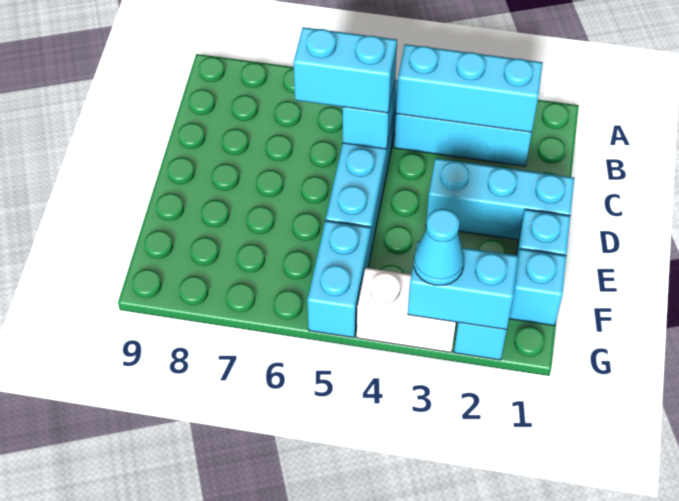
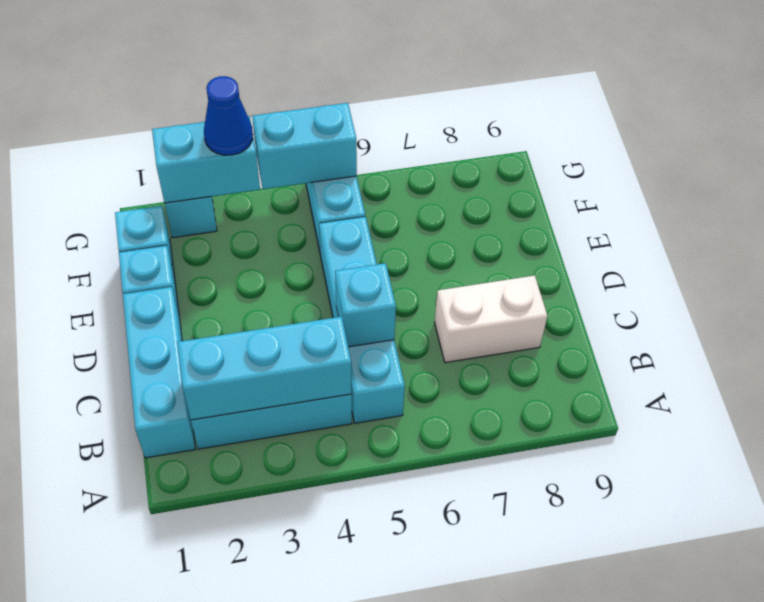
cyan brick C5:C6 level 3 -> cyan brick G4:G5 level 2
cyan brick D1:D3 level 1 -> cyan brick B1:D1 level 1
white brick G3:G4 level 1 -> white brick C7:C8 level 1
cyan cone G3 level 3 -> blue cone G3 level 3

